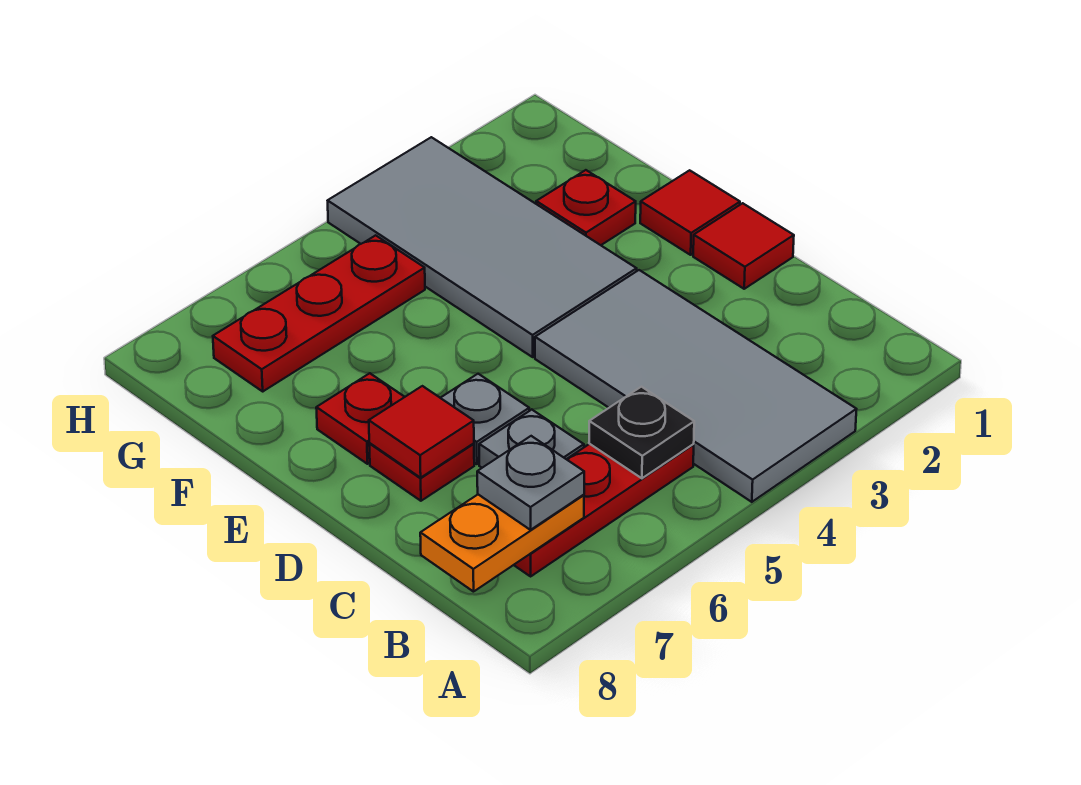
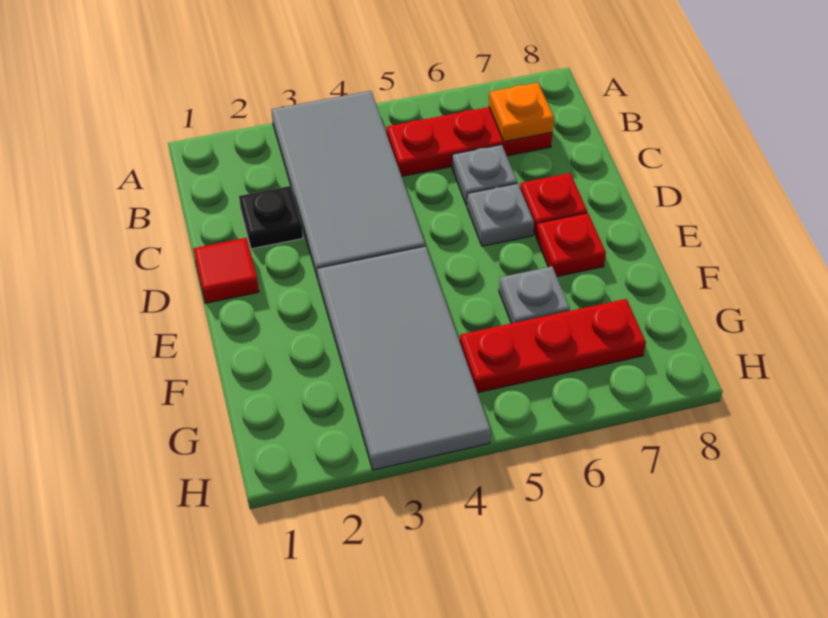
black plate B5 level 2 -> black plate C2 level 1
orange plate B7:B8 level 2 -> orange plate B7 level 2
grey plate B7 level 3 -> grey plate F6 level 1
red tile D7 level 2 -> none
red tile E1 level 1 -> none
red plate F2 level 1 -> none

